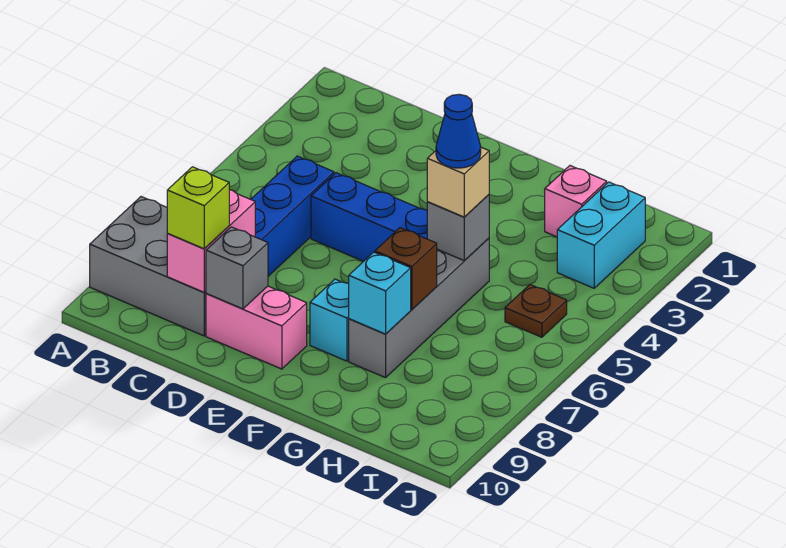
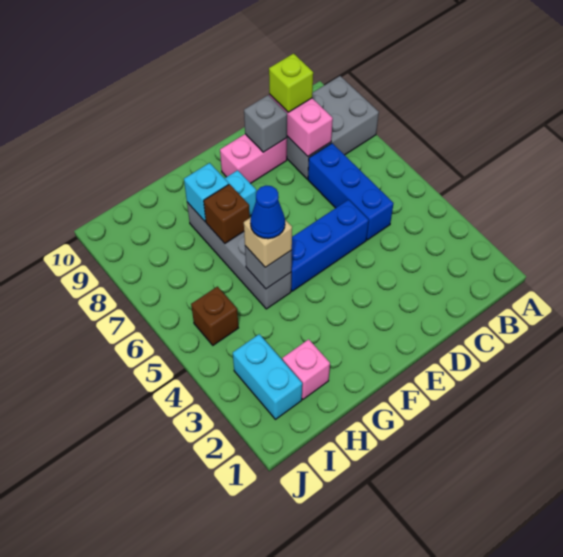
brown plate I5 level 1 -> brown brick I5 level 1

